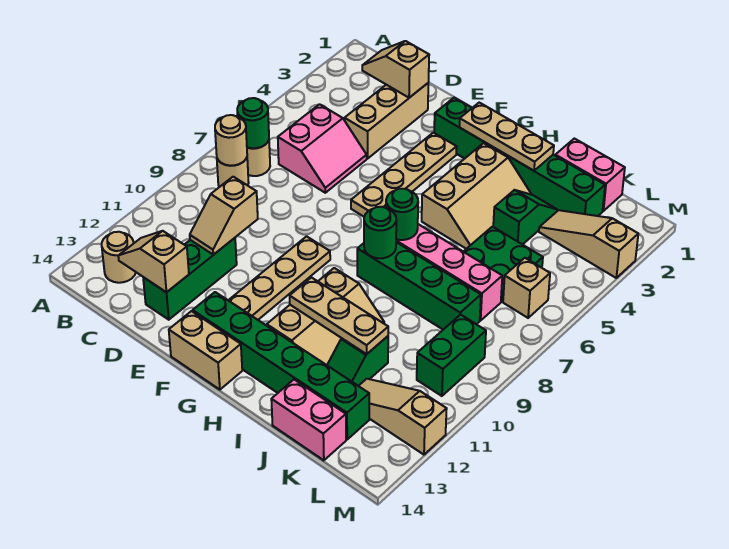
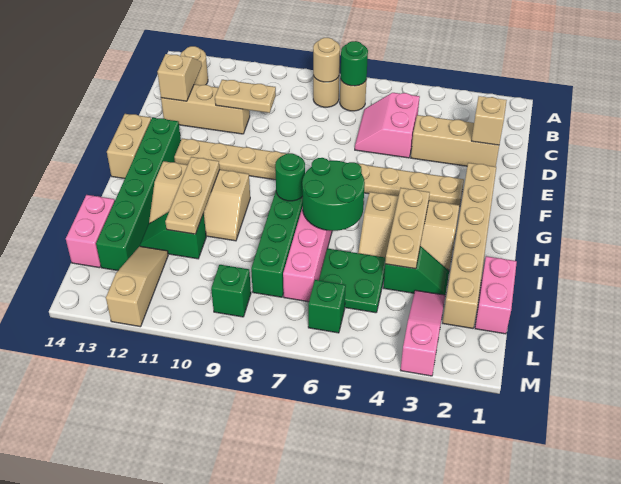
pink slope C5:D6 level 1 top C -> pink slope C5:D6 level 1 top 5
tan slope D10:D11 level 2 top 10 -> tan plate D10:D11 level 2
green brick D11:D13 level 1 -> tan brick D11:D13 level 1
green brick F2:K2 level 1 -> tan brick F2:K2 level 1
tan plate G2:I2 level 2 -> tan plate H4:J4 level 2
green round brick H7 level 2 -> green round brick H6:I7 level 2
tan slope K3:M3 level 1 top M -> pink slope K3:M3 level 1 top M
tan brick L6 level 1 -> green brick L6 level 1
green brick L9:L10 level 1 -> green brick L9 level 1

